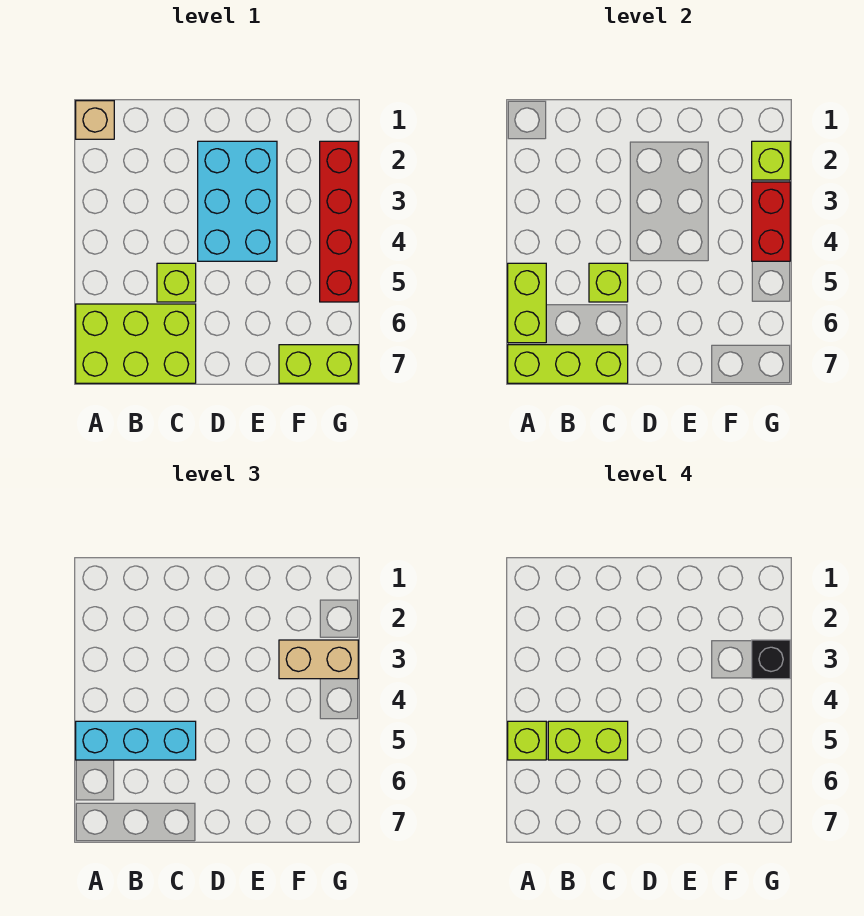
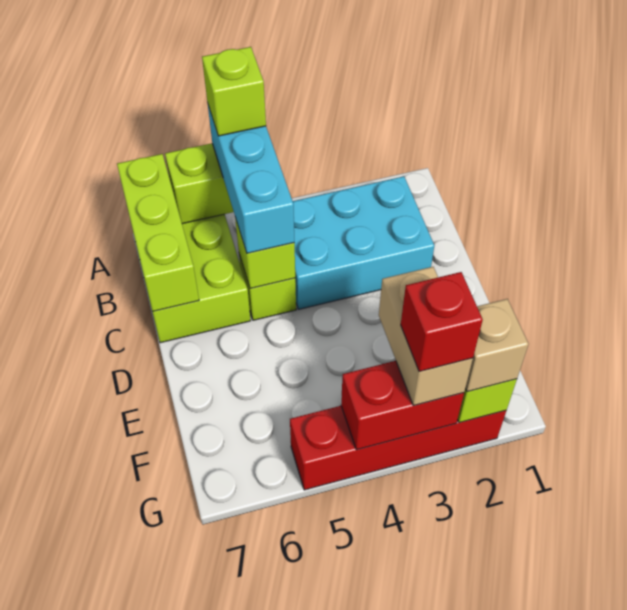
tan brick A1 level 1 -> tan brick G2 level 3
lime brick B5:C5 level 4 -> none
cyan brick D2:E4 level 1 -> cyan brick B2:C4 level 1
lime brick F7:G7 level 1 -> none
black brick G3 level 4 -> red brick G3 level 4

